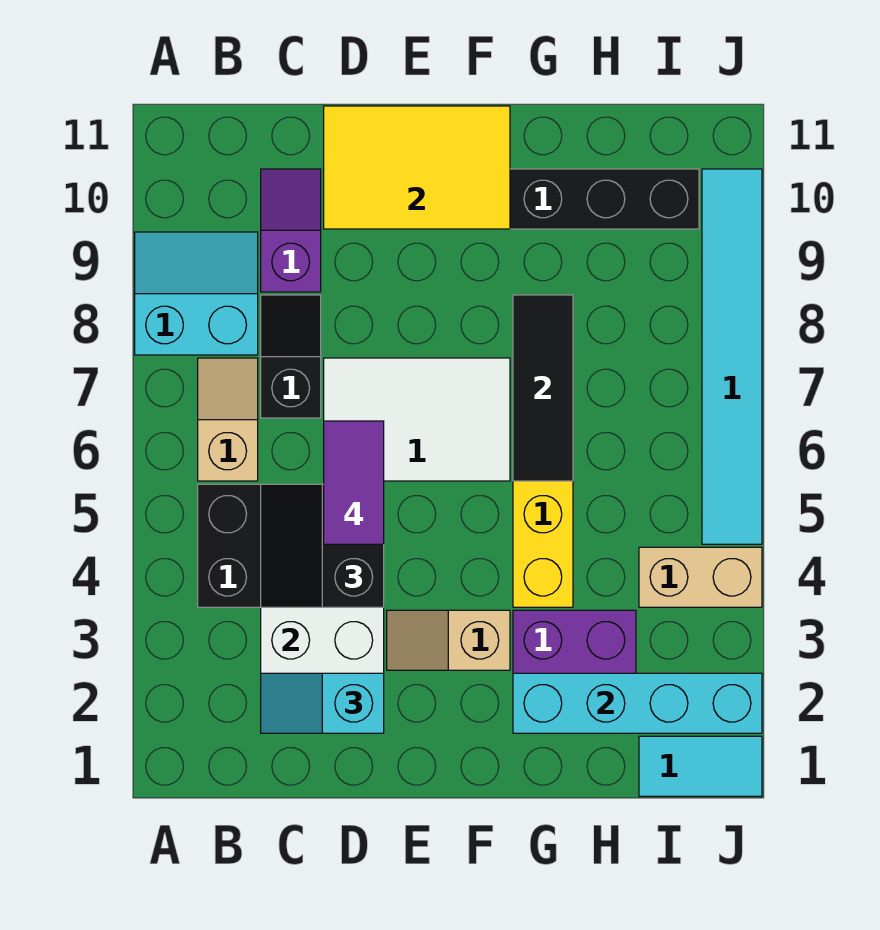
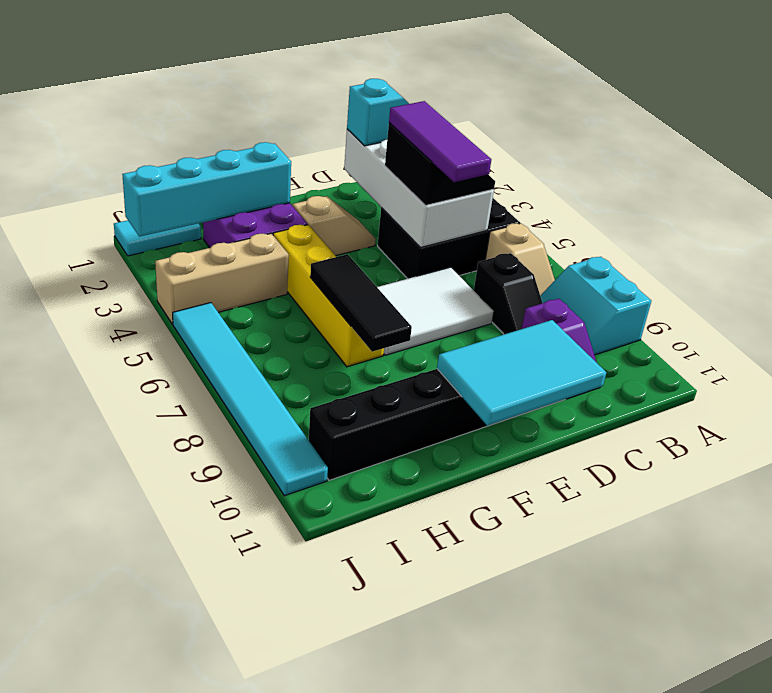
cyan slope A8:B9 level 1 top 8 -> cyan slope A8:B9 level 1 top A
purple tile D5:D6 level 4 -> purple tile D4:D6 level 4
yellow tile D10:F11 level 2 -> cyan tile D10:F11 level 2
tan brick I4:J4 level 1 -> tan brick H4:J4 level 1

